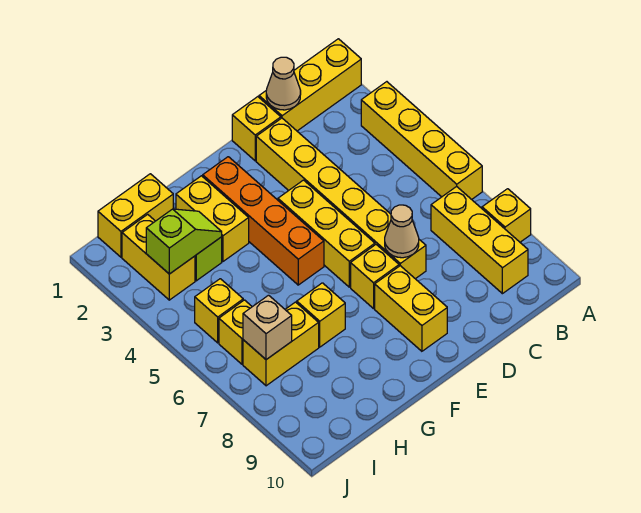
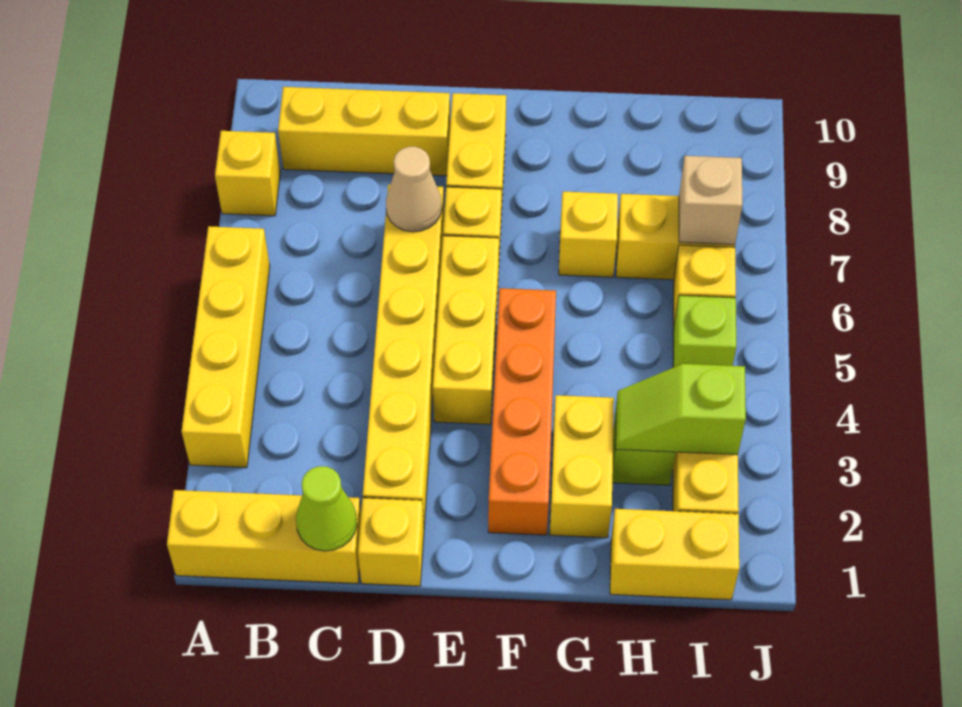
yellow brick B7:B9 level 1 -> yellow brick B9:D9 level 1
tan cone C1 level 2 -> lime cone C1 level 2
yellow brick I5 level 1 -> lime brick I5 level 1

